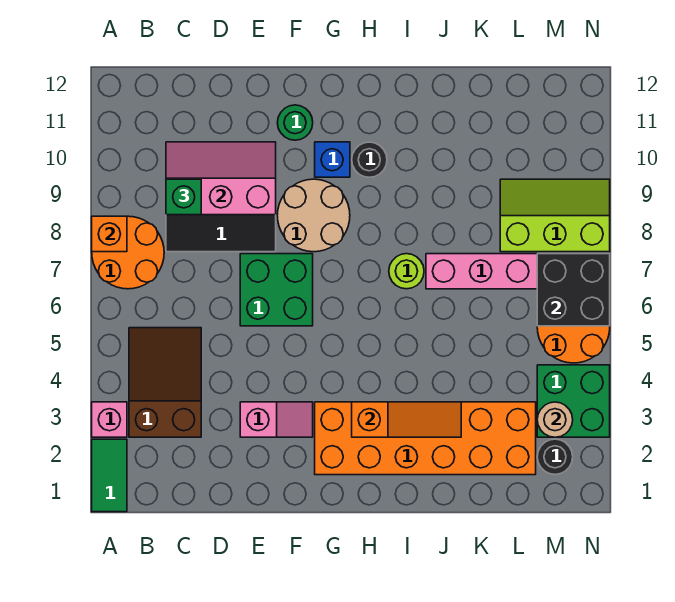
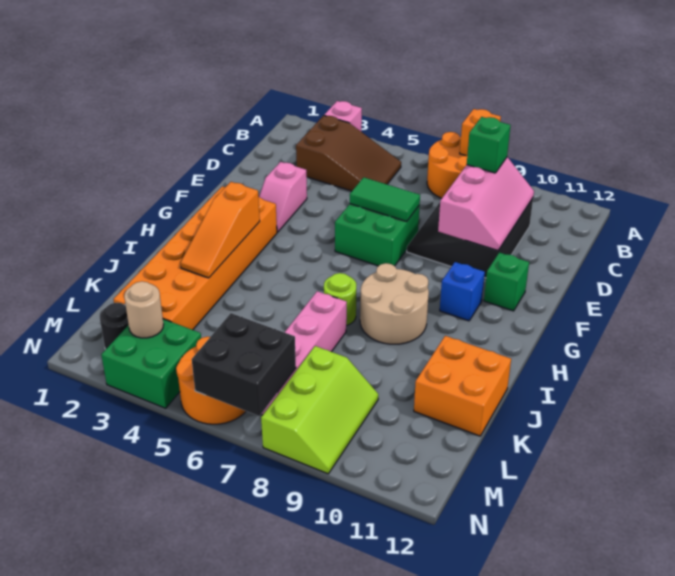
green tile A1:A2 level 1 -> green tile E6:E7 level 2
tan round brick F8:G9 level 1 -> tan round brick H8:I9 level 1
green round brick F11 level 1 -> green brick F11 level 1
black round brick H10 level 1 -> none
none -> orange brick J11:K12 level 1

